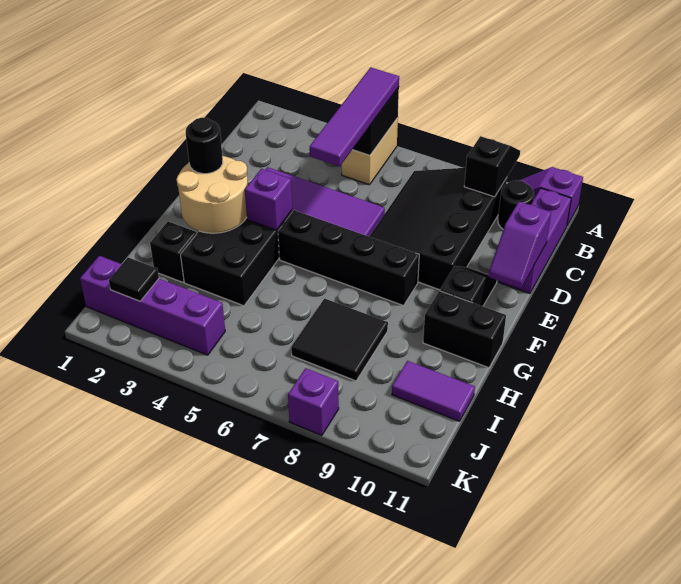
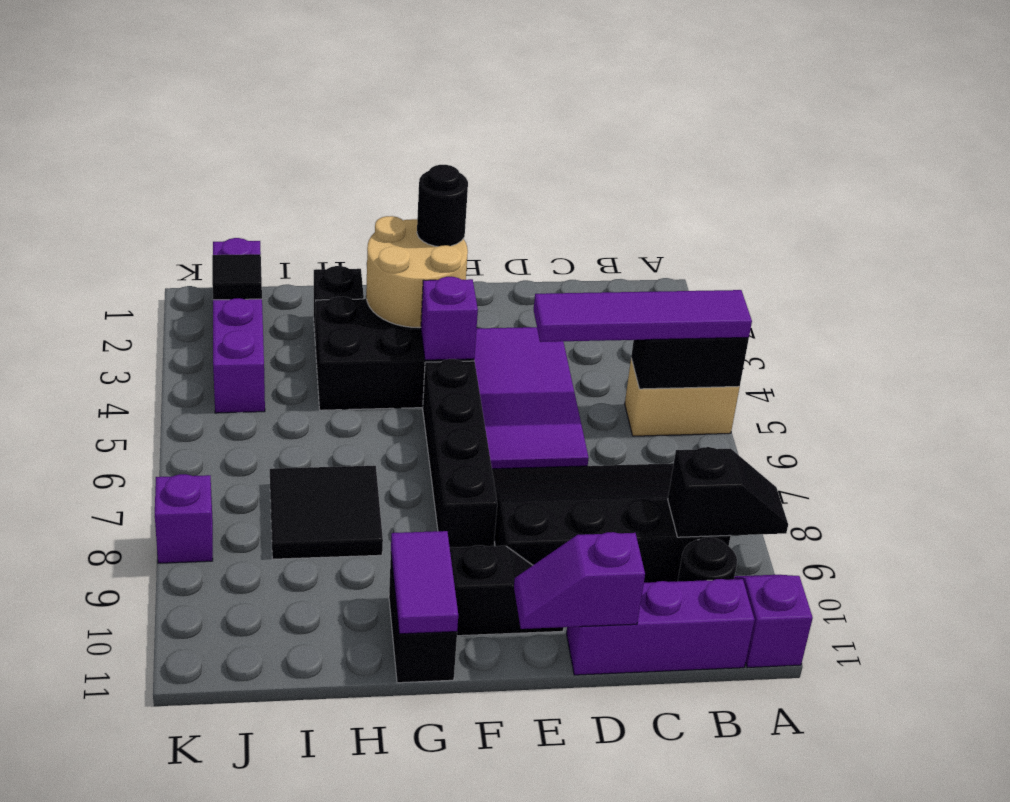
purple tile I10:I11 level 1 -> purple tile G10:G11 level 2

